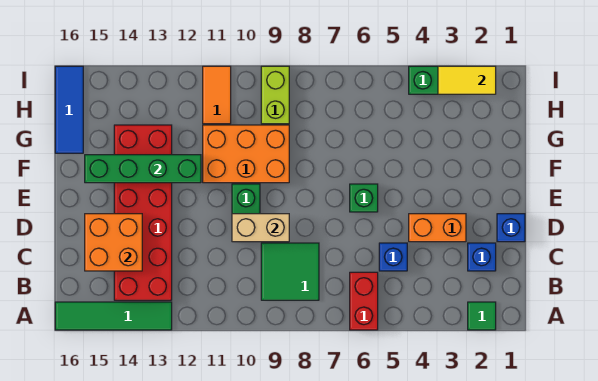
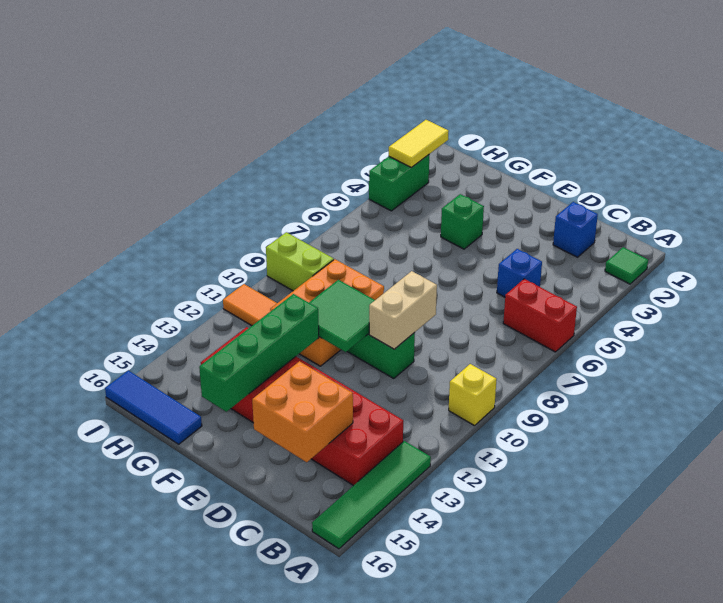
none -> yellow brick A10 level 1
green tile B8:C9 level 1 -> green tile E10:F11 level 2
blue brick D1 level 1 -> none
orange brick D3:D4 level 1 -> none
green brick E6 level 1 -> green brick F4 level 1

